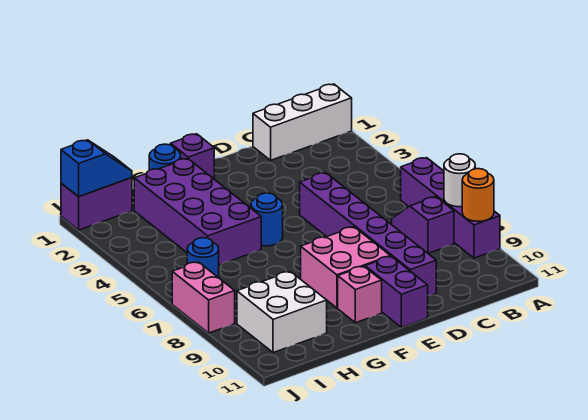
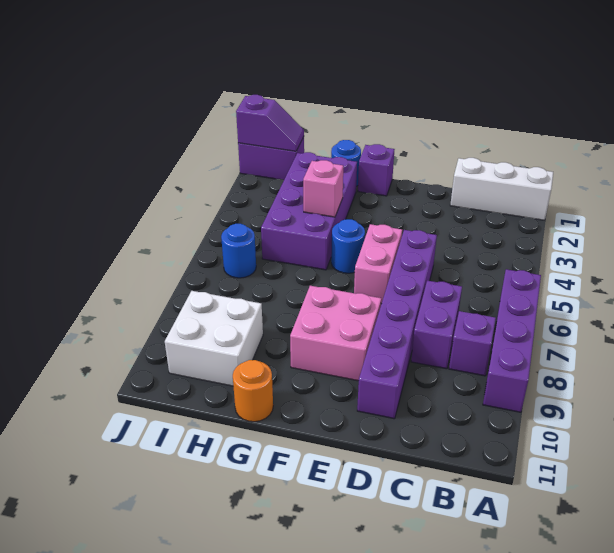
white round brick A8 level 2 -> none
orange round brick A9 level 2 -> orange round brick G11 level 1
purple brick E10:E11 level 1 -> purple brick C7:C8 level 1
pink brick F10 level 1 -> pink brick G4 level 2
blue slope I1:J1 level 2 top J -> purple slope I1:J1 level 2 top J
pink brick J7:J8 level 1 -> pink brick E5:E6 level 1

